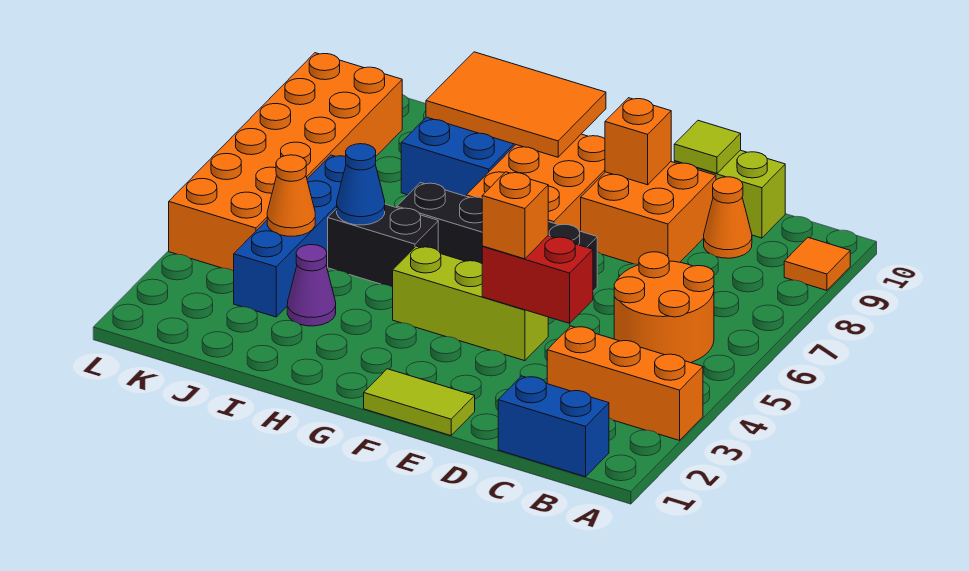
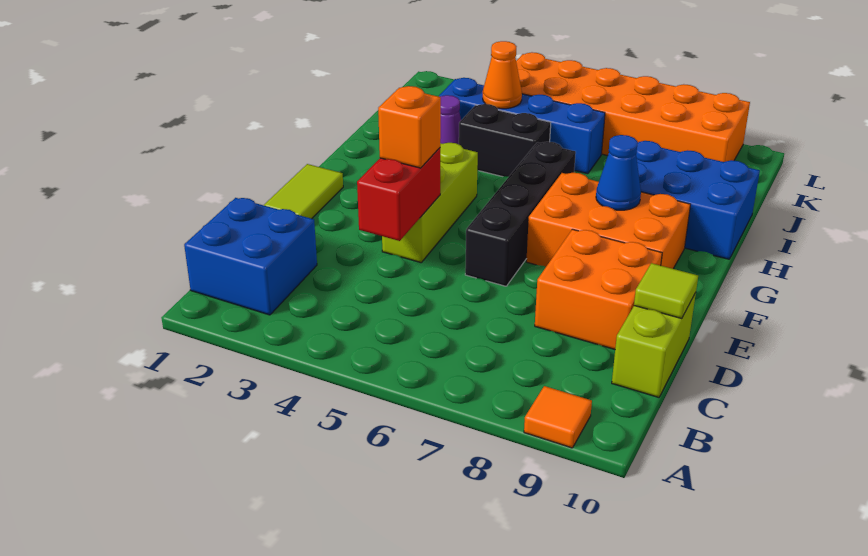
orange brick A3:C3 level 1 -> none
blue brick B1:C1 level 1 -> blue brick B1:C2 level 1
orange round brick B5:C6 level 1 -> none
orange cone C9 level 1 -> none
orange brick E9 level 2 -> none
orange tile G9:I10 level 2 -> none
black brick H5:I5 level 1 -> black brick I4:I5 level 1
blue cone I5 level 2 -> blue cone G8 level 2

